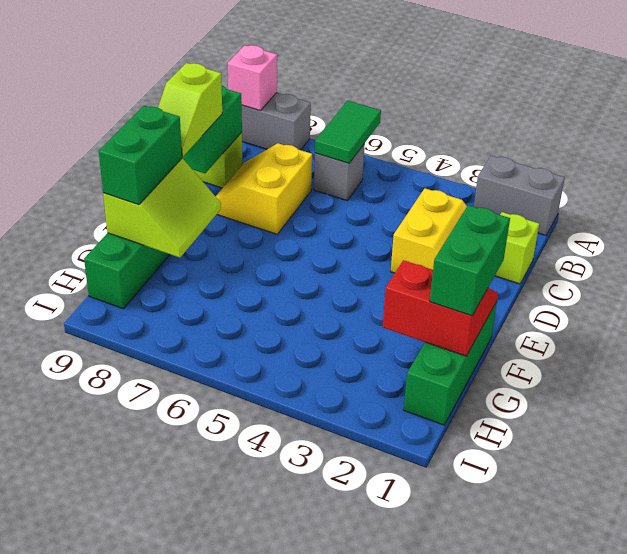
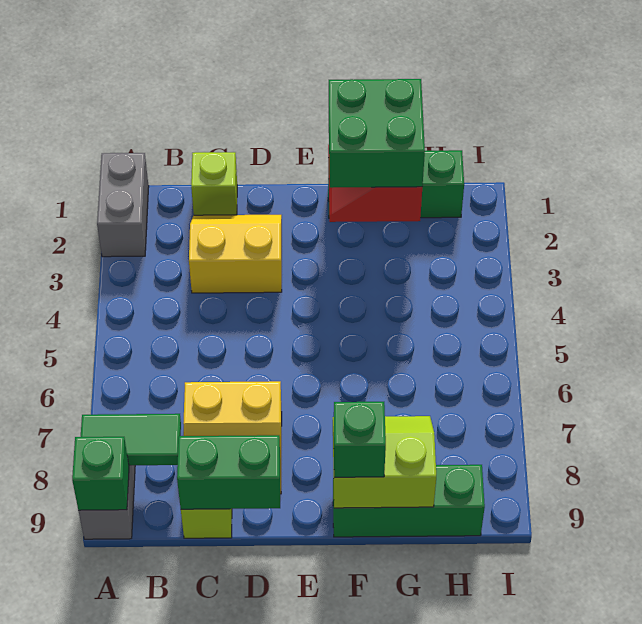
green tile A6:B6 level 2 -> green tile A8:B8 level 2
pink brick A9 level 2 -> green brick A9 level 2
grey brick B6 level 1 -> none
lime slope D9:E9 level 3 top D -> none
green brick F1:G1 level 3 -> green brick F1:G2 level 3
green brick F9:G9 level 3 -> green brick F9 level 3

